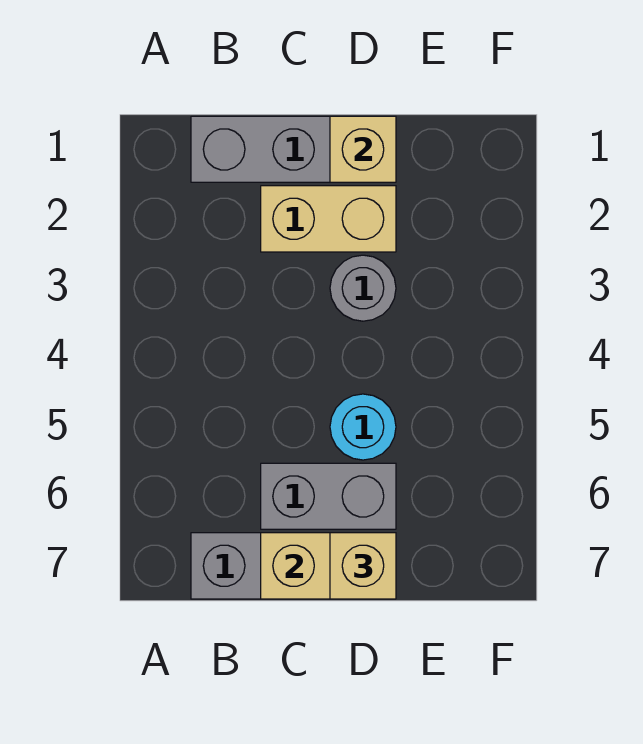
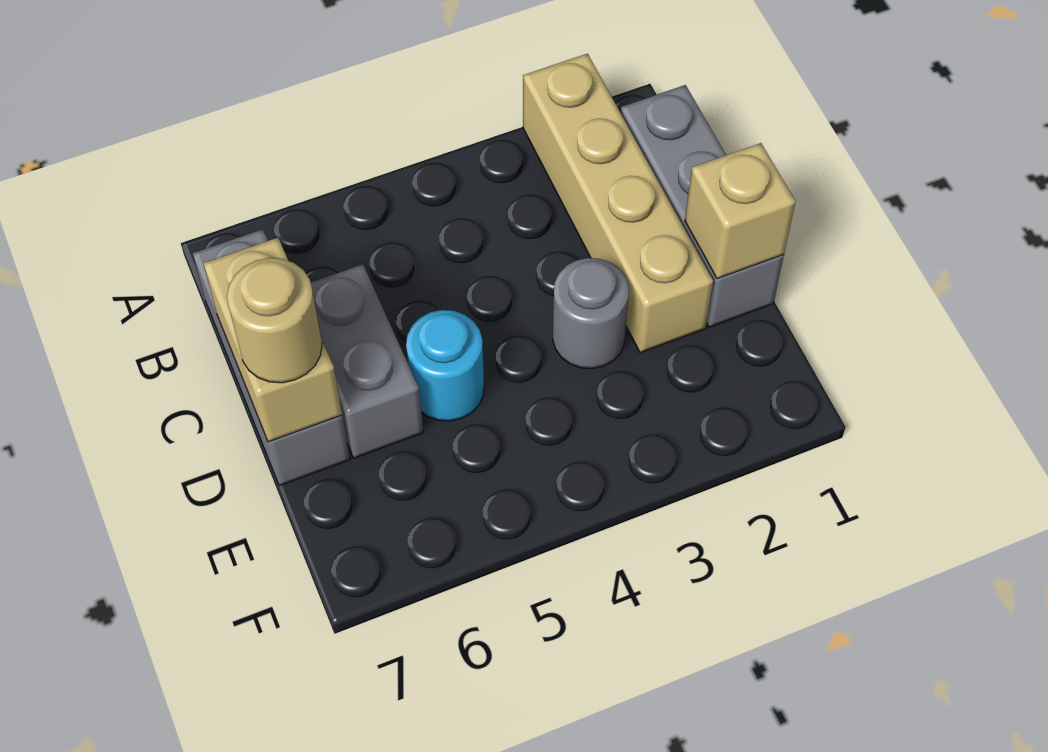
tan brick C2:D2 level 1 -> tan brick A2:D2 level 1
tan brick D7 level 3 -> tan round brick D7 level 3

